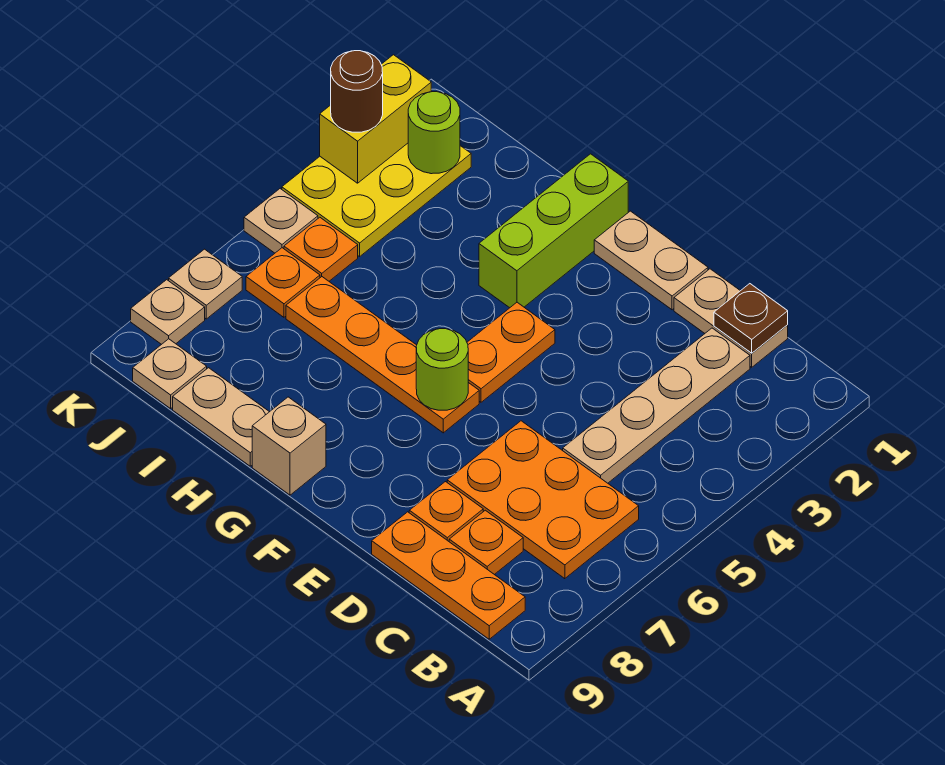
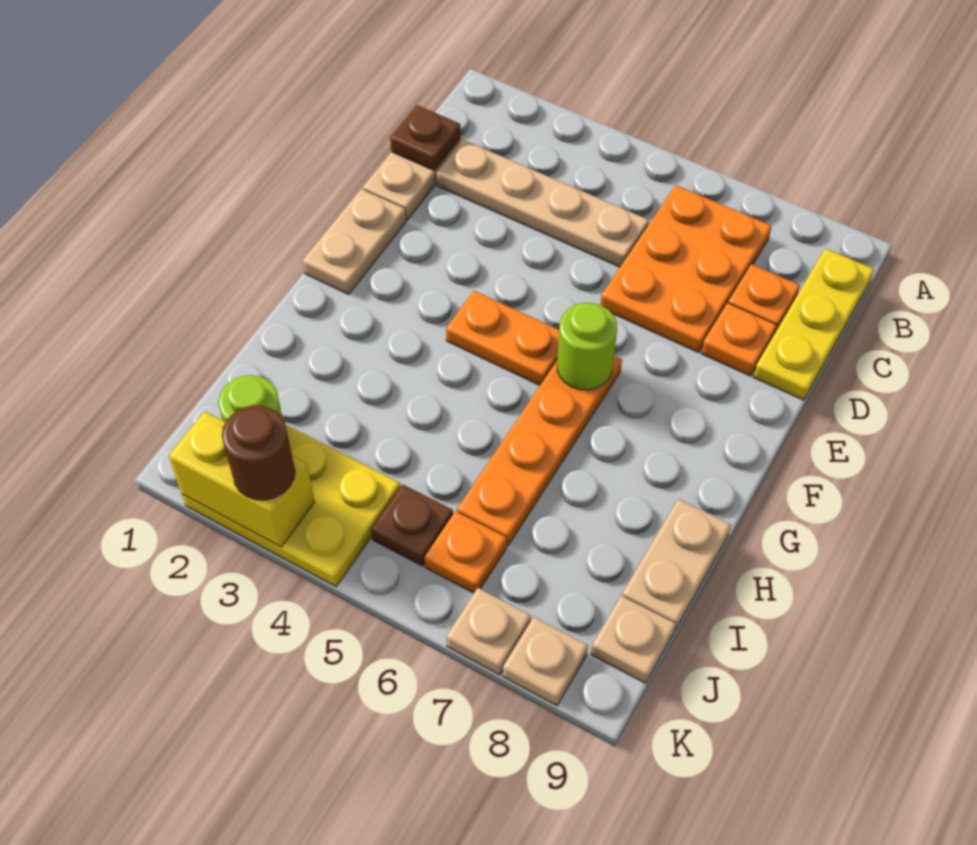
orange plate B9:D9 level 1 -> yellow plate B9:D9 level 1
lime brick G1:G3 level 1 -> none
tan brick G9 level 1 -> none
orange plate J5 level 1 -> brown plate J5 level 1
tan plate K5 level 1 -> none

